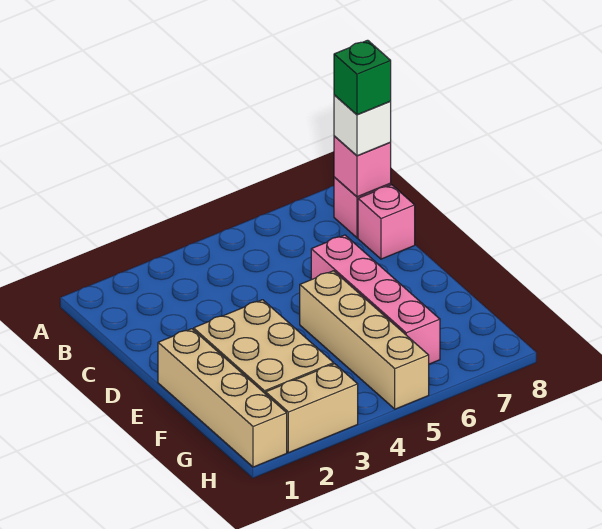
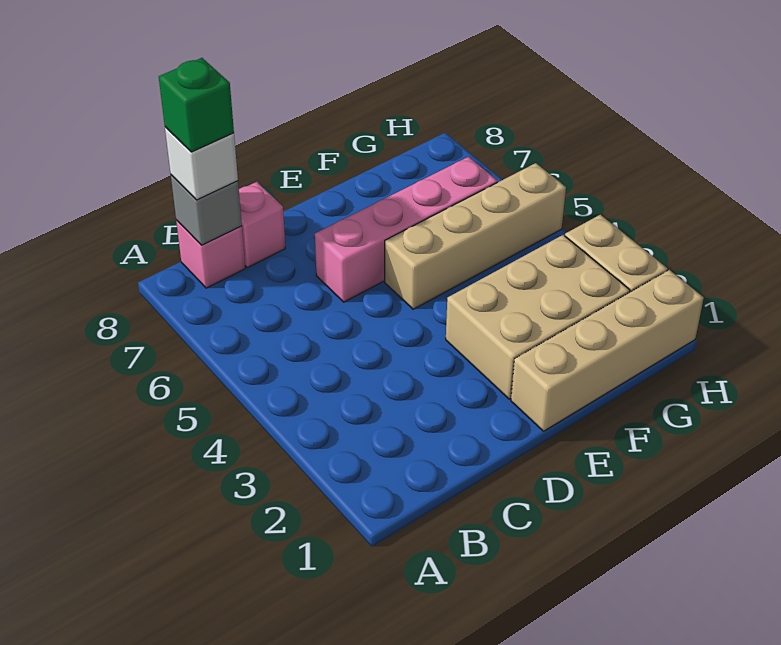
pink brick B8 level 2 -> grey brick B8 level 2

